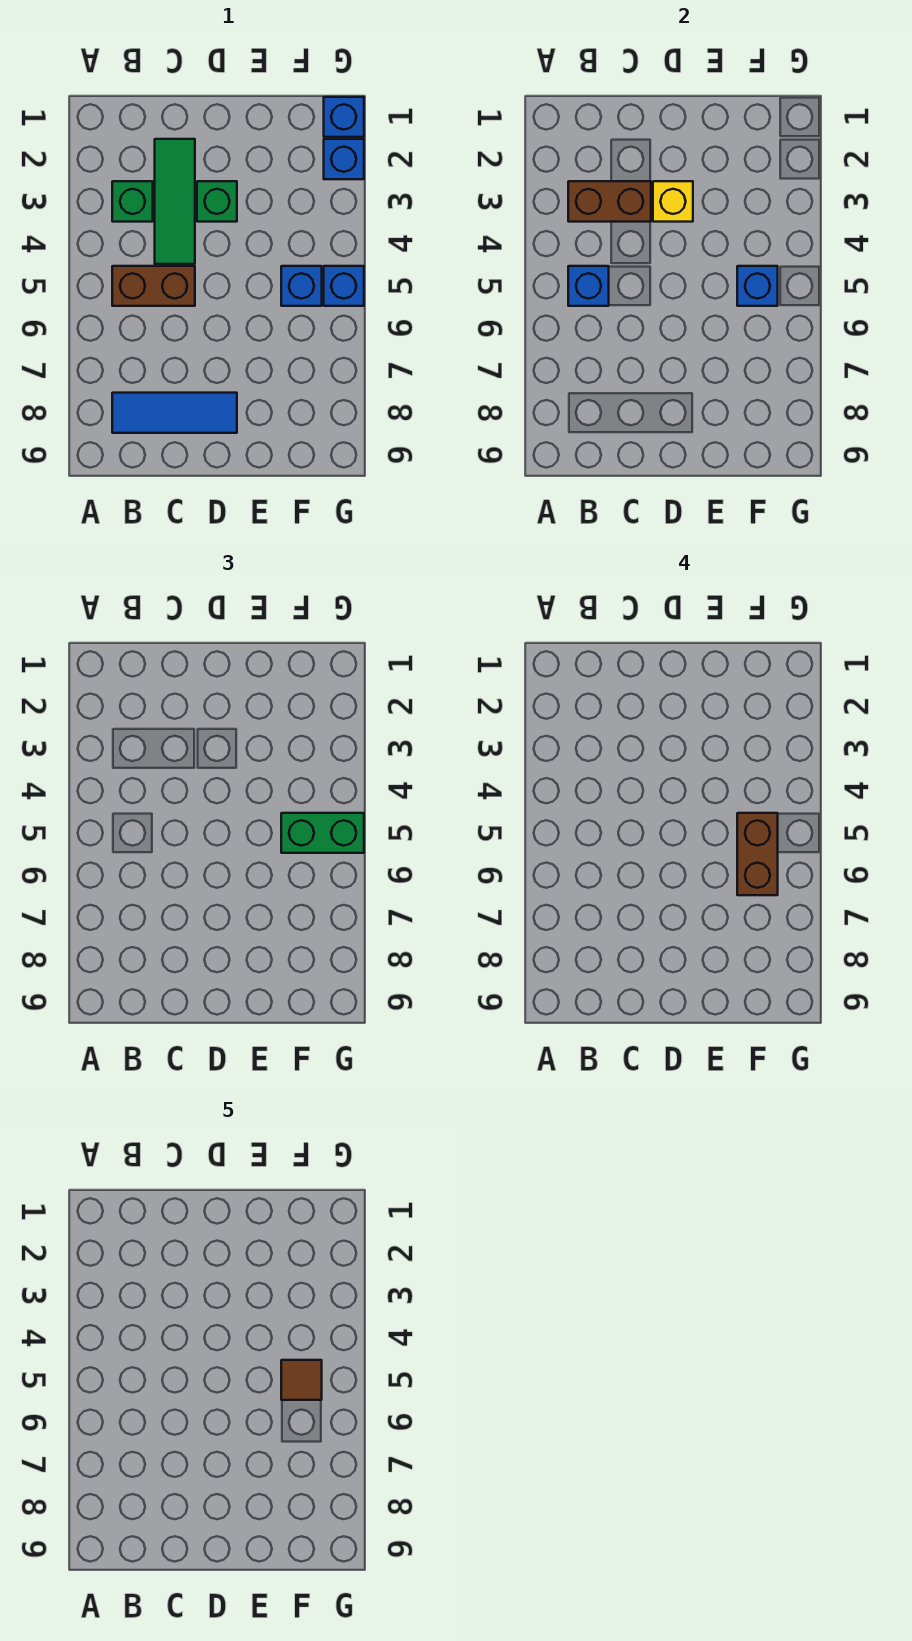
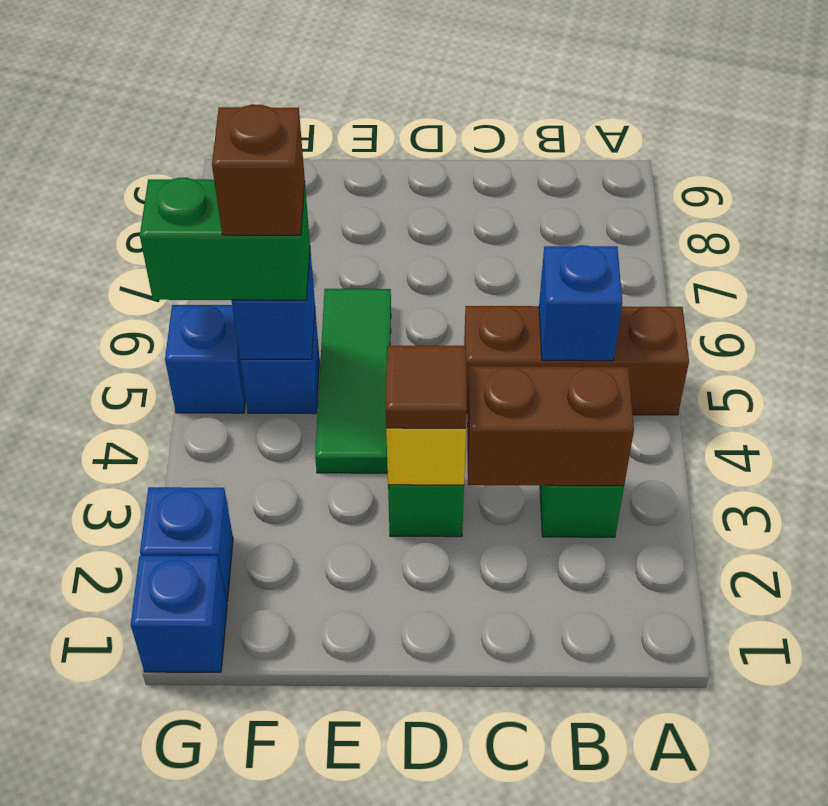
brown brick B5:C5 level 1 -> brown brick A5:C5 level 1
blue tile B8:D8 level 1 -> none
green tile C2:C4 level 1 -> green tile E4:E6 level 1
brown brick F5:F6 level 4 -> brown brick F5 level 4
brown tile F5 level 5 -> brown tile D3 level 3

